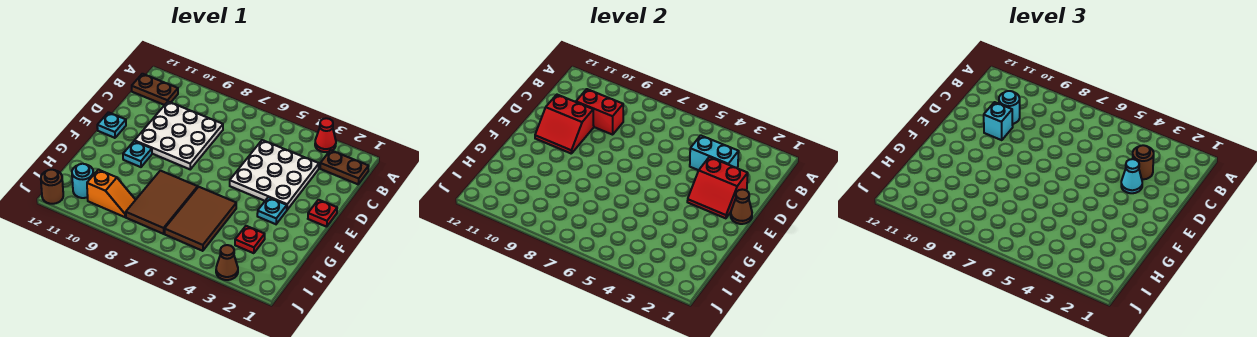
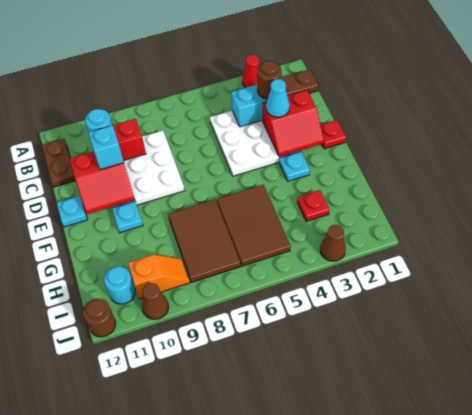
brown plate B11:B12 level 1 -> brown plate B12:C12 level 1
brown cone E1 level 2 -> brown cone J10 level 1

